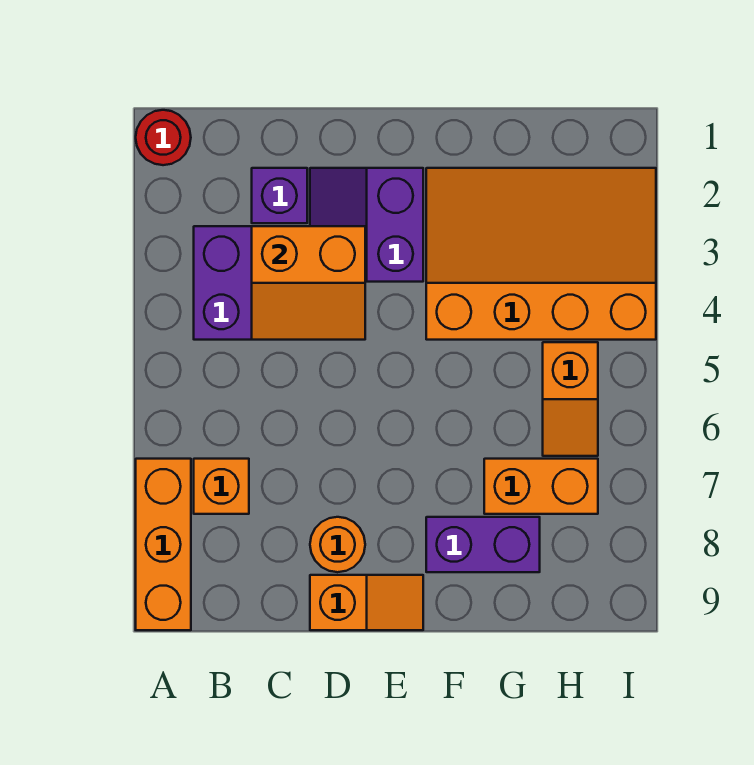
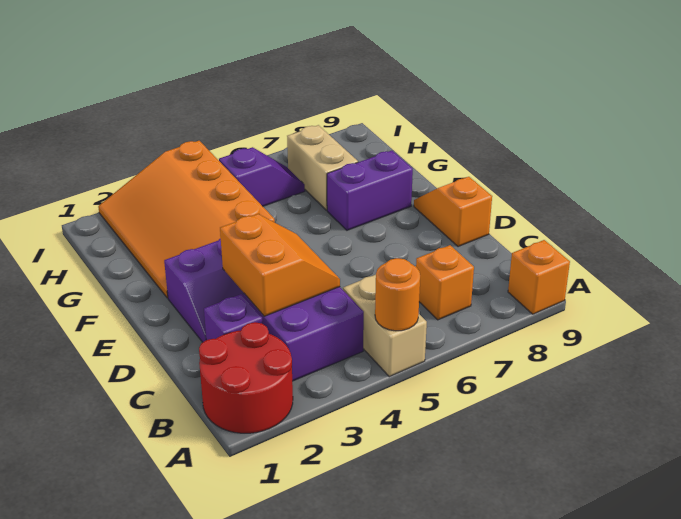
red round brick A1 level 1 -> red round brick A1:B2 level 1
none -> tan brick A5:B5 level 1
orange brick A7:A9 level 1 -> orange brick A9 level 1
orange round brick D8 level 1 -> orange round brick A5 level 2
purple brick F8:G8 level 1 -> purple brick F7:F8 level 1
orange brick G7:H7 level 1 -> tan brick G7:H7 level 1
orange slope H5:H6 level 1 top 5 -> purple slope H5:H6 level 1 top 5

